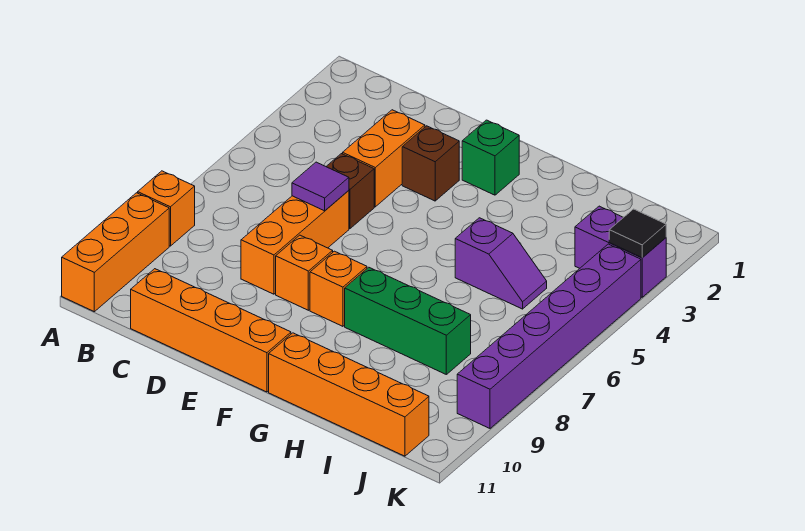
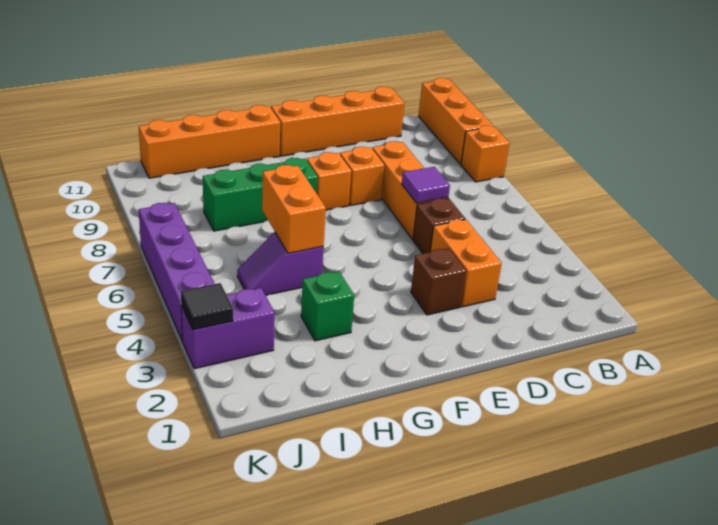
green brick F2 level 1 -> green brick H3 level 1
none -> orange brick H5:H6 level 2
purple brick K4:K9 level 1 -> purple brick K4:K7 level 1

